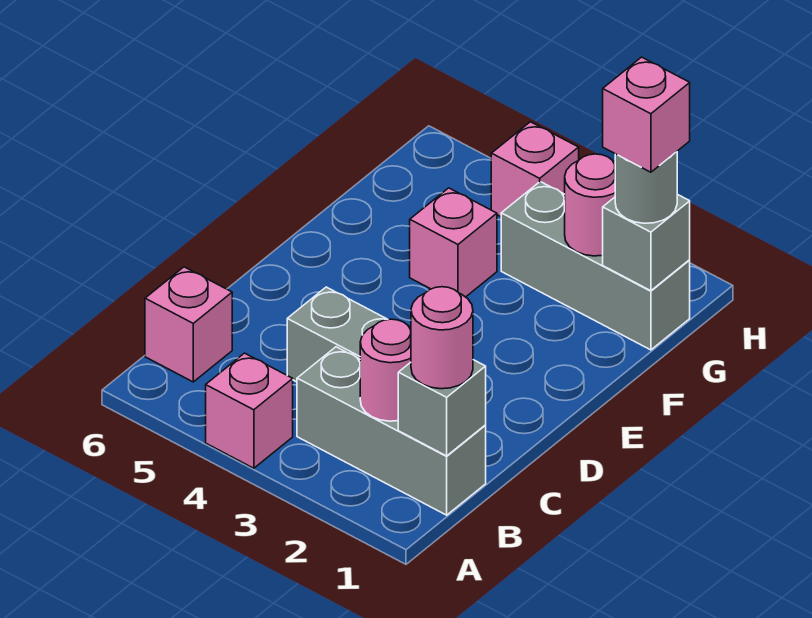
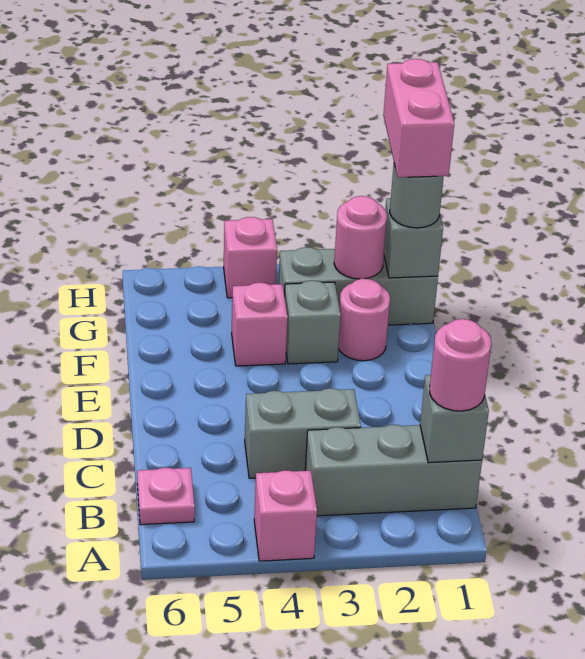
pink round brick B2 level 2 -> pink round brick F2 level 1
pink brick B6 level 1 -> pink plate B6 level 1
none -> grey brick F3 level 1
pink brick G1 level 4 -> pink brick G1:H1 level 4

